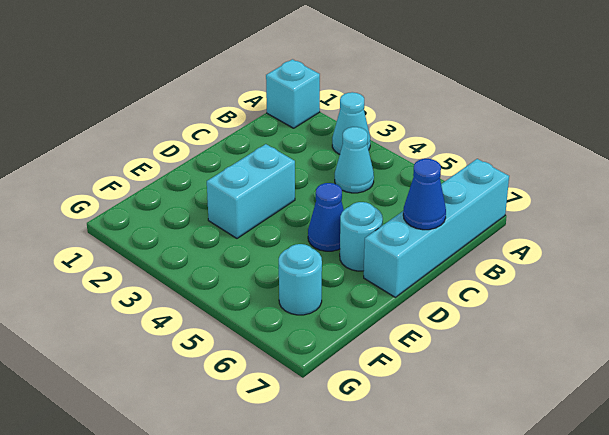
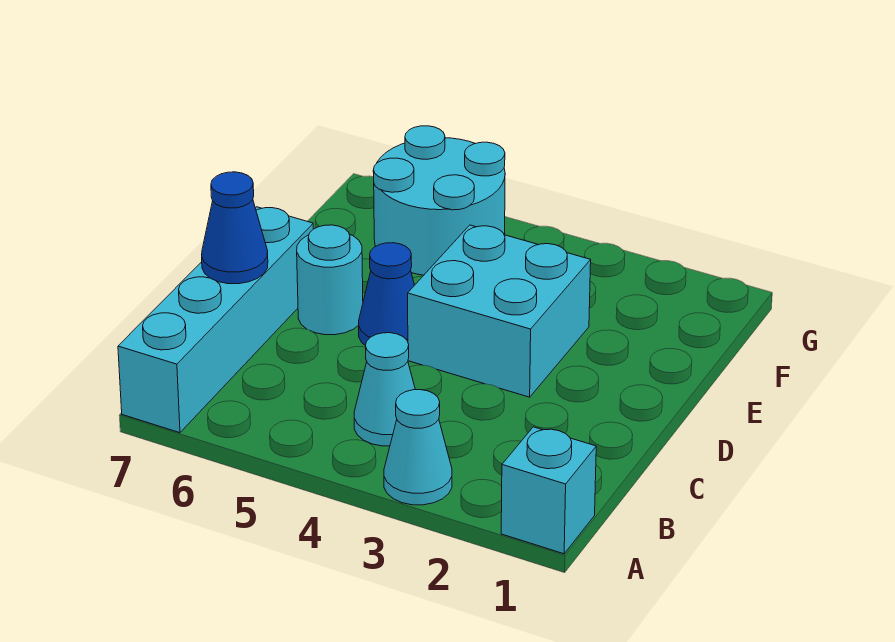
cyan brick D3:E3 level 1 -> cyan brick D3:E4 level 1
cyan round brick F6 level 1 -> cyan round brick F5:G6 level 1

